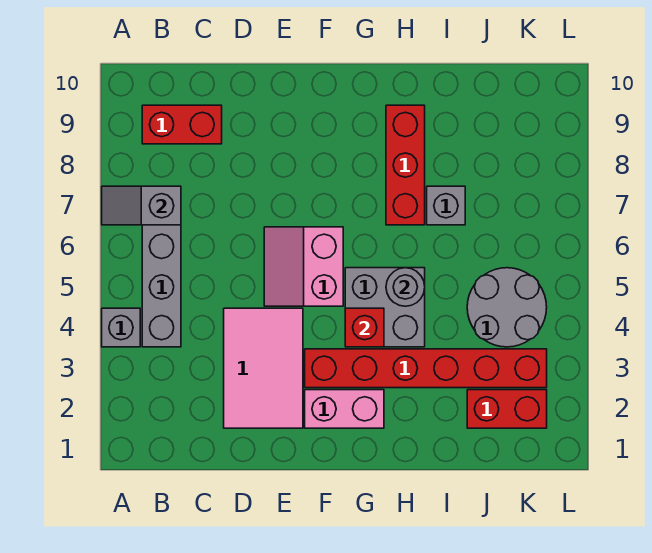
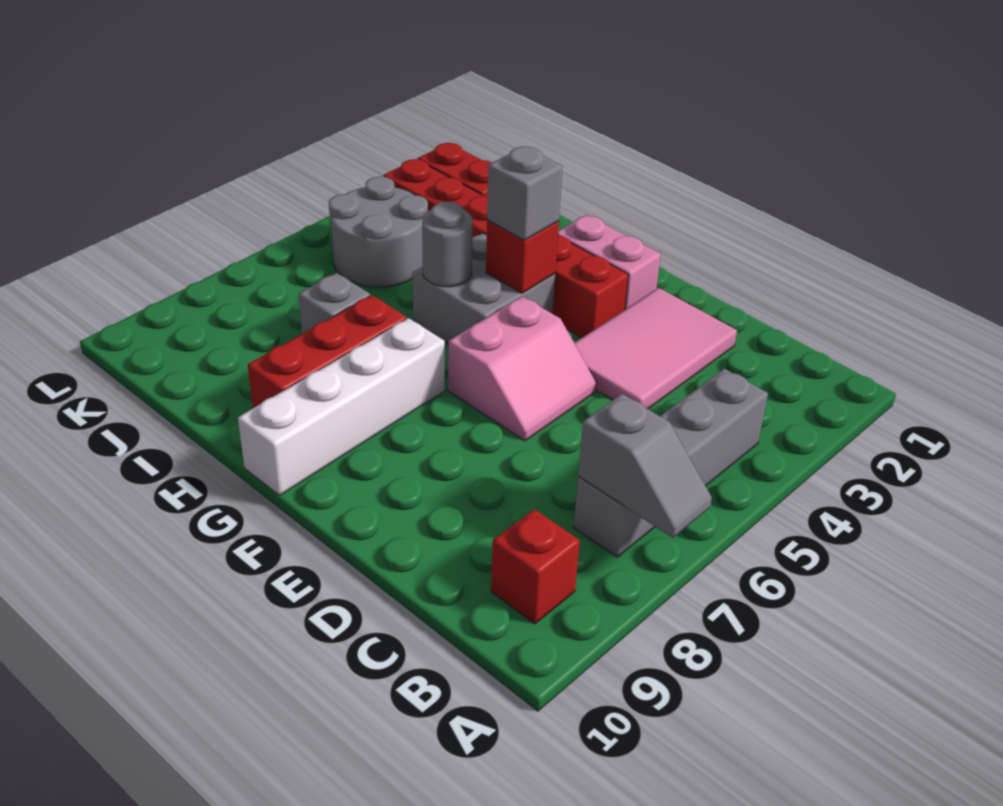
grey brick A4 level 1 -> grey brick G4 level 3
red brick B9:C9 level 1 -> red brick B9 level 1
none -> white brick G7:G10 level 1

